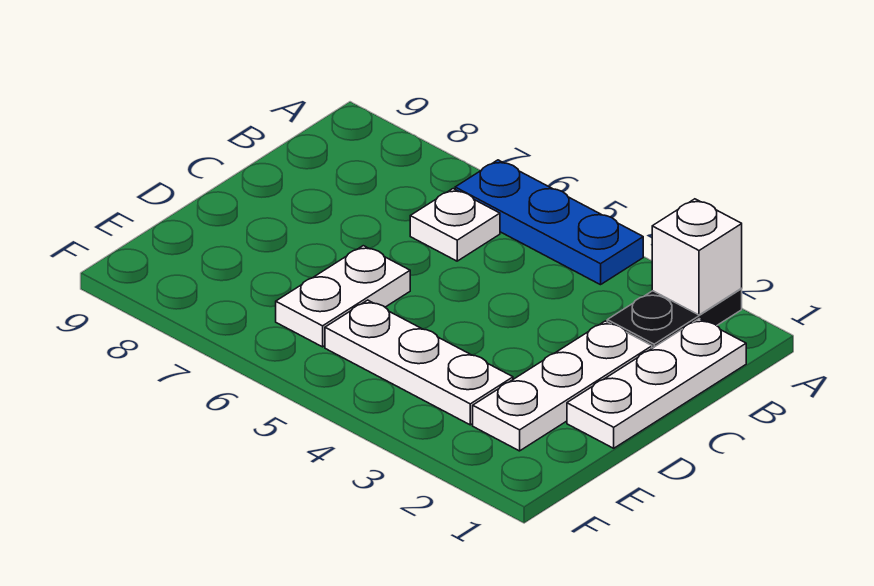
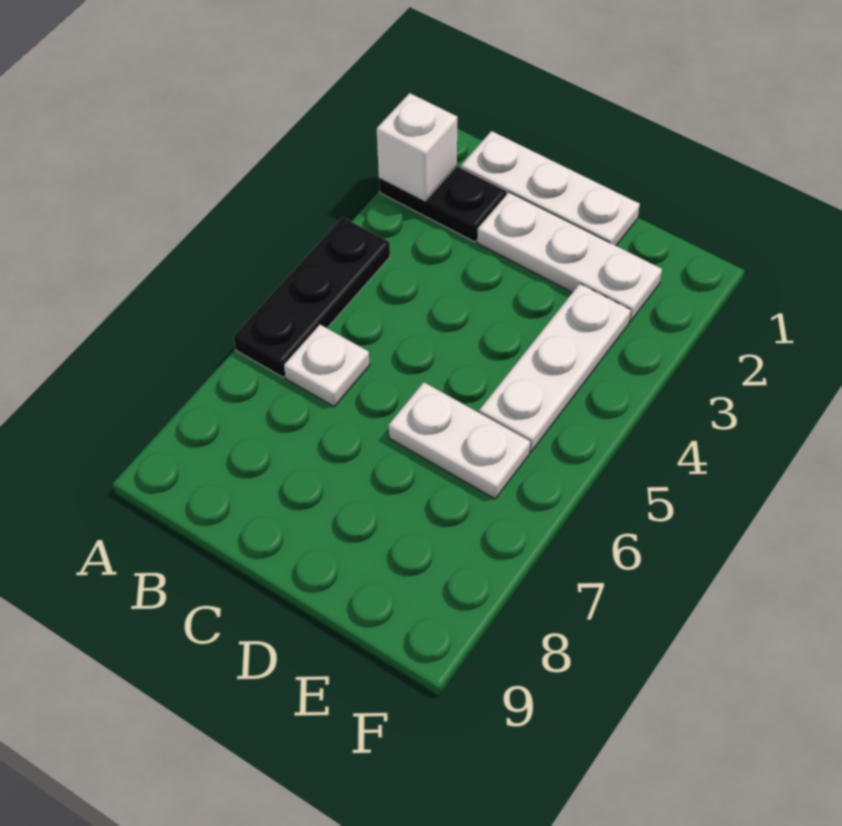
blue plate A4:A6 level 1 -> black plate A4:A6 level 1

